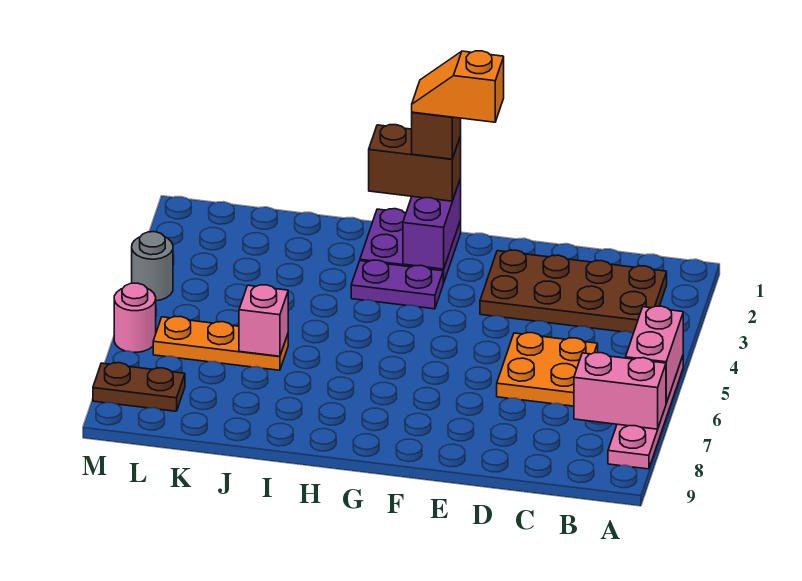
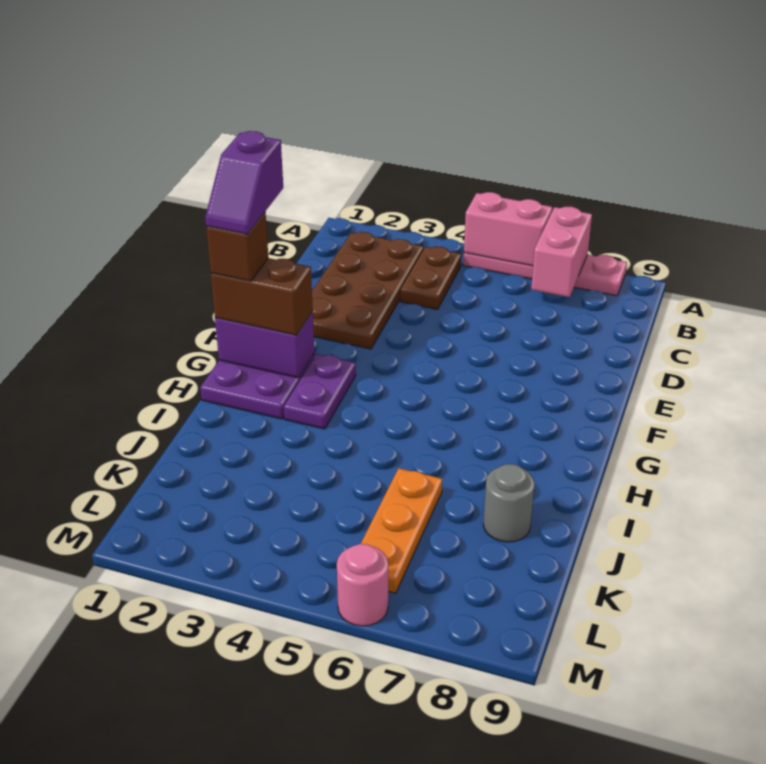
orange plate C5:D6 level 1 -> none
orange slope F1:G1 level 5 top F -> purple slope F1:G1 level 5 top F
brown brick G1:H1 level 3 -> brown brick G1:G2 level 3
pink brick J6 level 2 -> none
brown plate L8:M8 level 1 -> brown plate B4:C4 level 1
grey round brick M4 level 1 -> grey round brick J8 level 1

